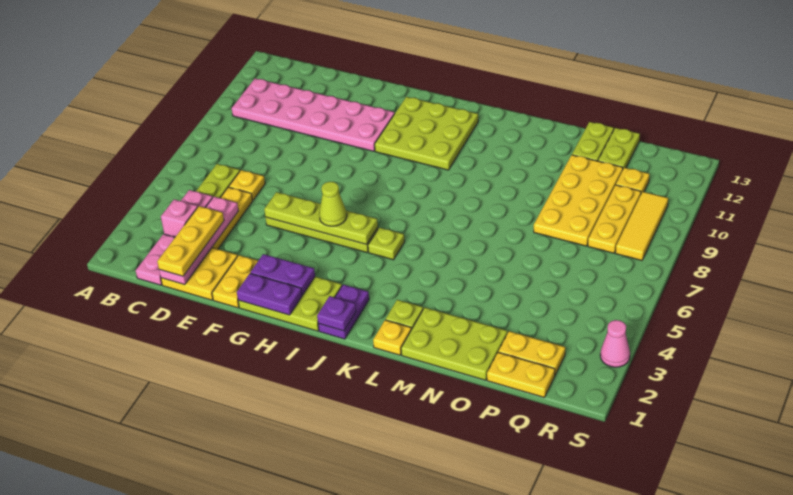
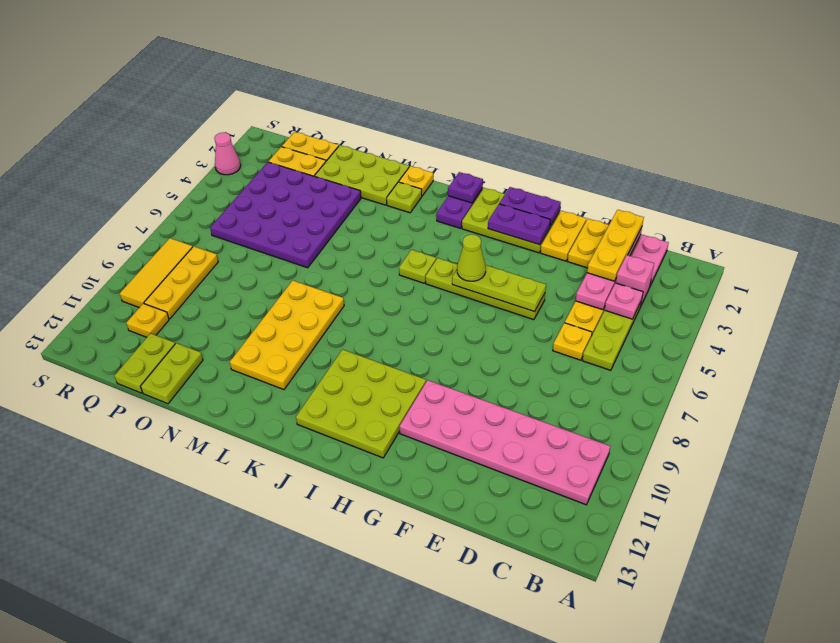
lime plate F5:I5 level 2 -> lime plate F5:H5 level 2
none -> purple plate N3:Q6 level 1
yellow plate O8:P11 level 1 -> yellow plate L8:M11 level 1

